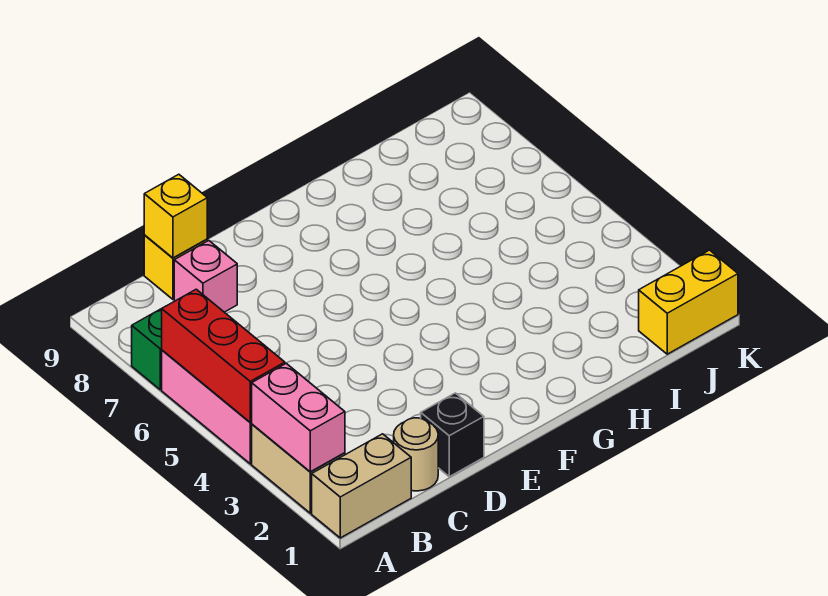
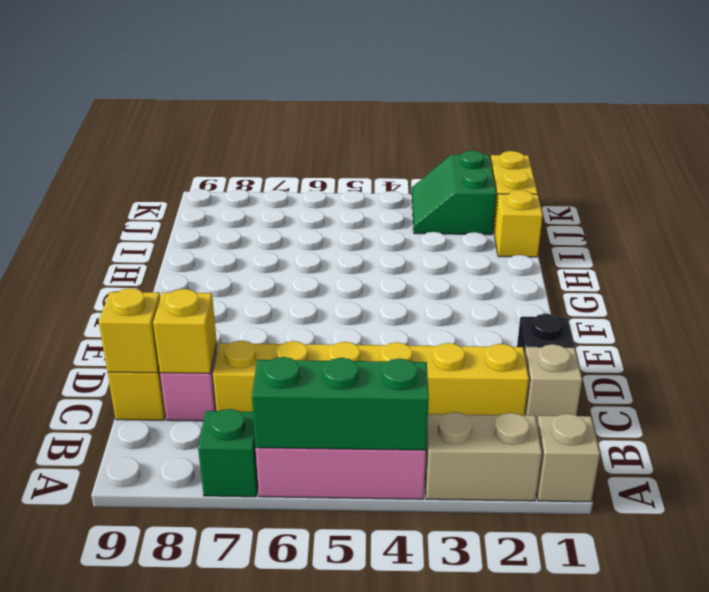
tan brick A1:B1 level 1 -> tan brick A1 level 1
pink brick A2:A3 level 2 -> none
red brick A4:A6 level 2 -> green brick A4:A6 level 2
tan round brick C1 level 1 -> tan brick C1 level 1
none -> yellow brick C2:C7 level 1
none -> yellow brick C8 level 2
none -> yellow brick I1 level 1
none -> green slope J2:K3 level 1 top 2

